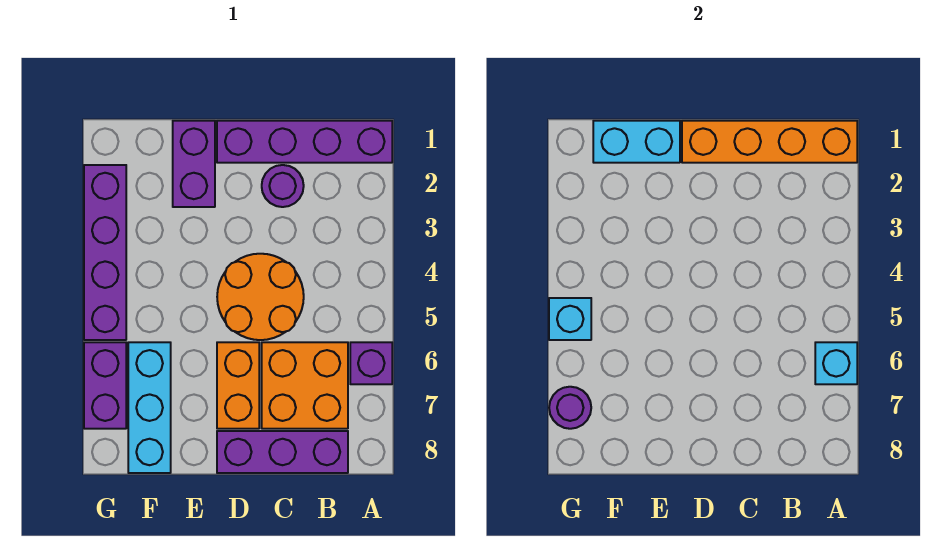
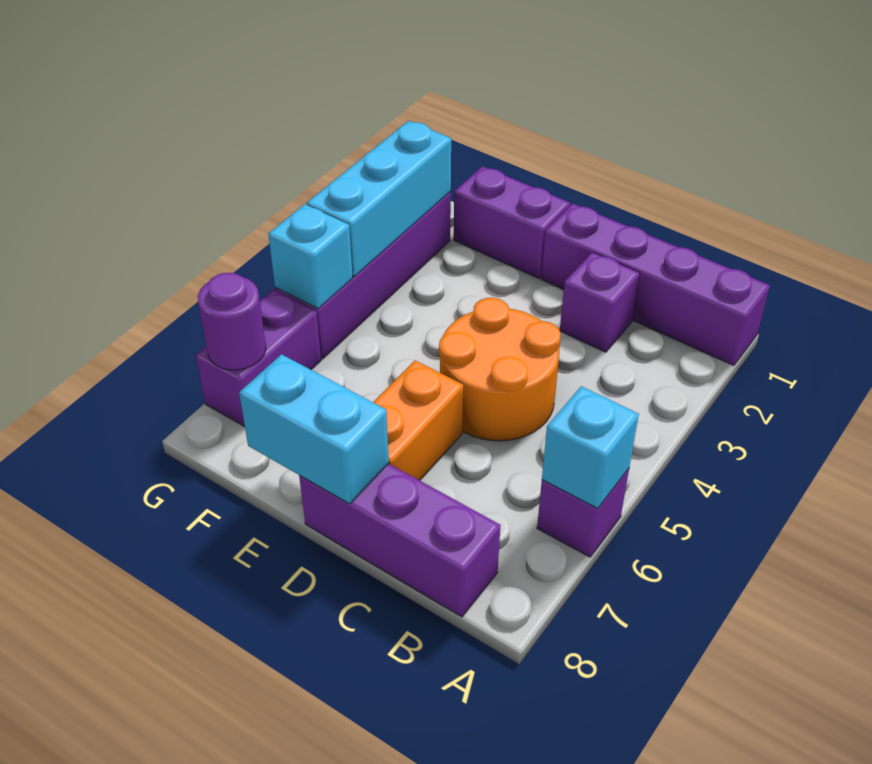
orange brick A1:D1 level 2 -> none
orange brick B6:C7 level 1 -> none
purple round brick C2 level 1 -> purple brick C2 level 1
purple brick E1:E2 level 1 -> purple brick E1:F1 level 1
cyan brick E1:F1 level 2 -> cyan brick D8:E8 level 2
cyan brick F6:F8 level 1 -> cyan brick G2:G4 level 2

